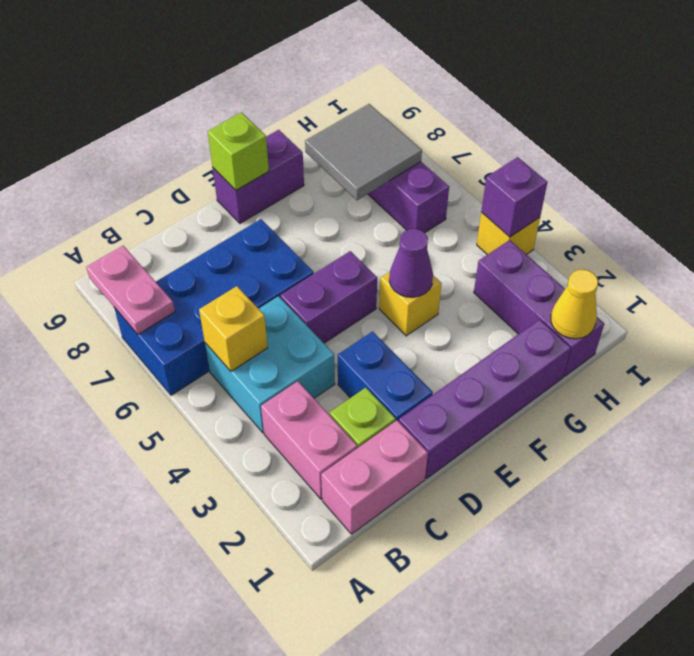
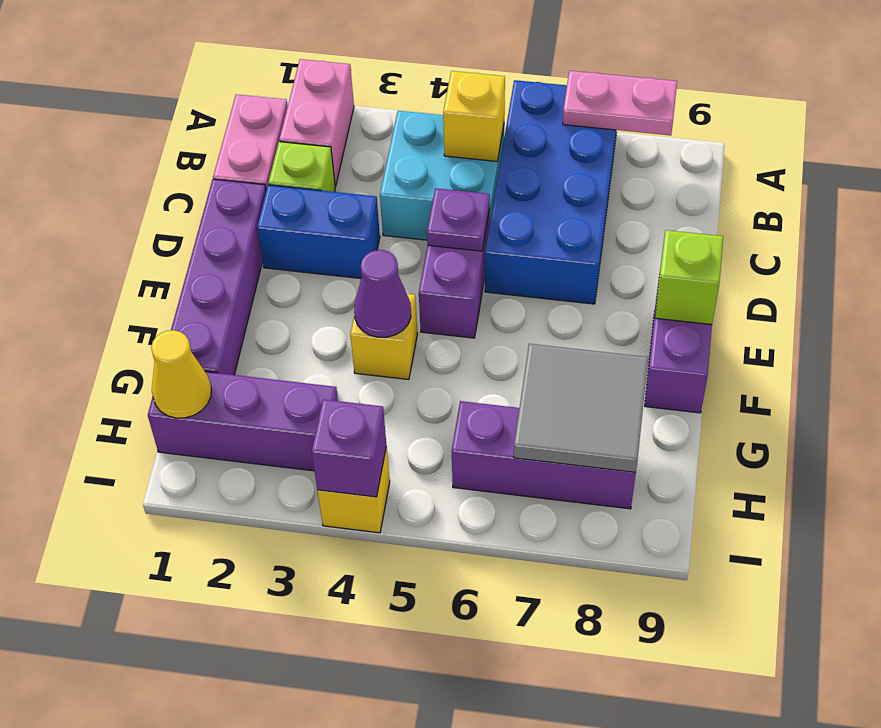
pink brick B2:B3 level 1 -> pink brick A2:B2 level 1
none -> purple plate D5 level 2

